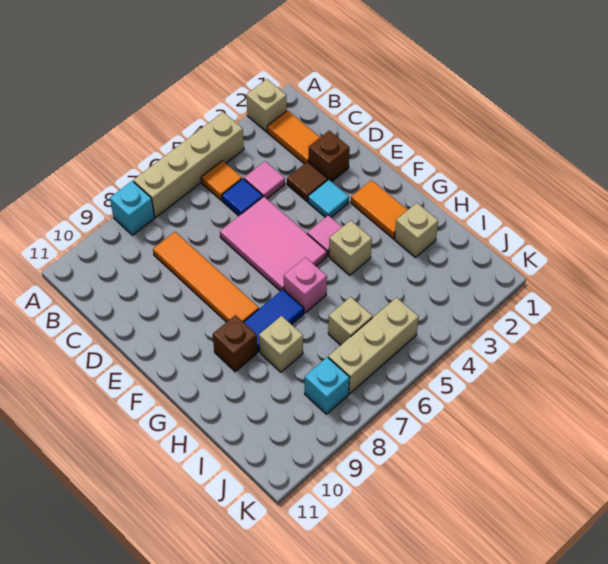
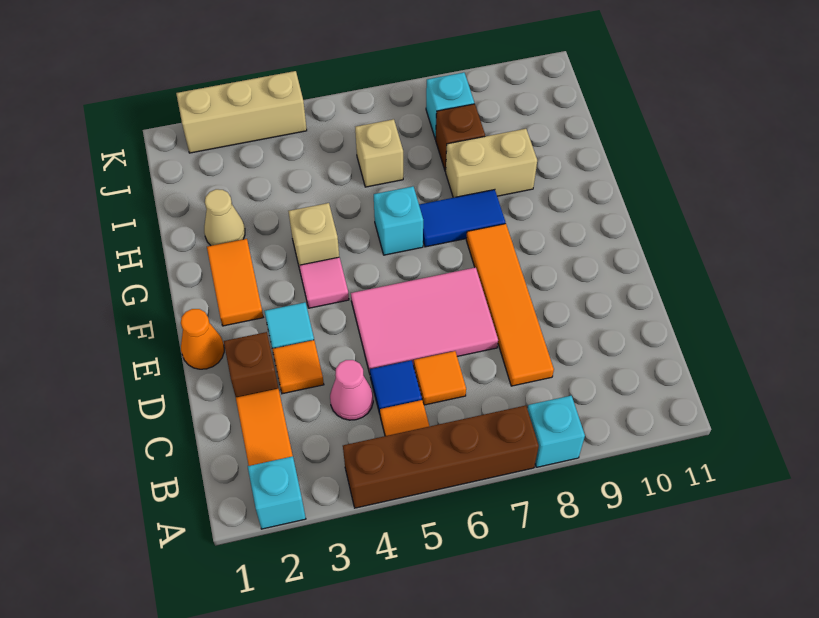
tan brick A2 level 1 -> cyan brick A2 level 1
tan brick A4:A7 level 1 -> brown brick A4:A7 level 1
pink tile C4 level 1 -> pink cone C4 level 1
none -> orange tile C6 level 1
brown tile D3 level 1 -> orange tile D3 level 1
pink tile D5:F6 level 1 -> pink tile D5:E7 level 1
none -> orange cone E1 level 1
pink brick G6 level 1 -> cyan brick G6 level 1
brown brick G9 level 1 -> brown brick I8 level 1
tan brick H2 level 1 -> tan cone H2 level 1
tan brick H8 level 1 -> tan brick H8:H9 level 1
tan brick J5:J7 level 1 -> tan brick K2:K4 level 1

